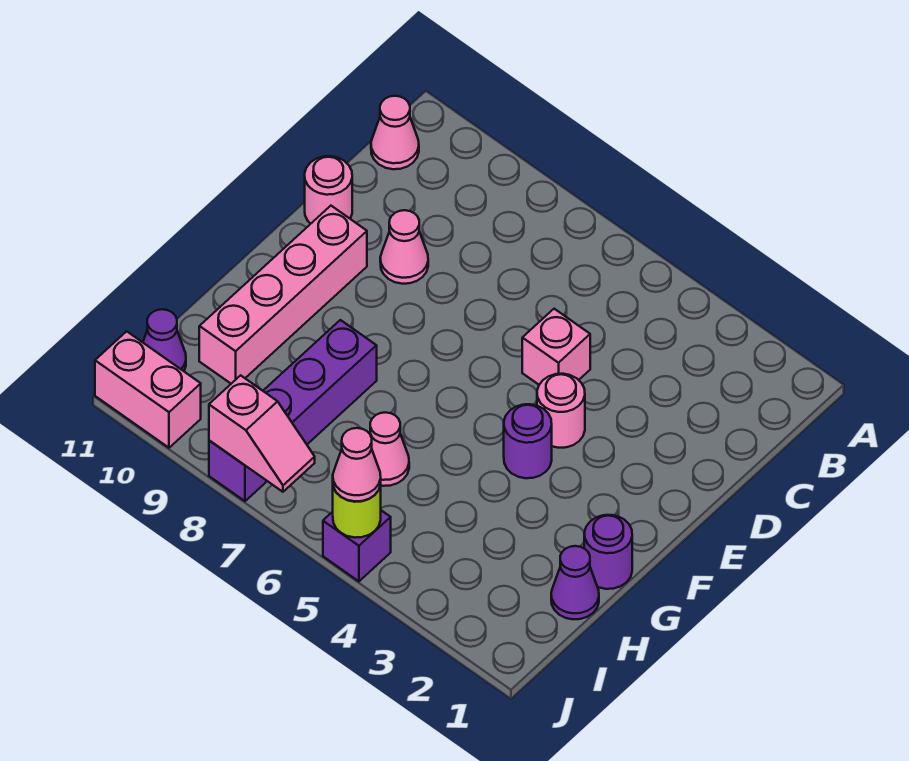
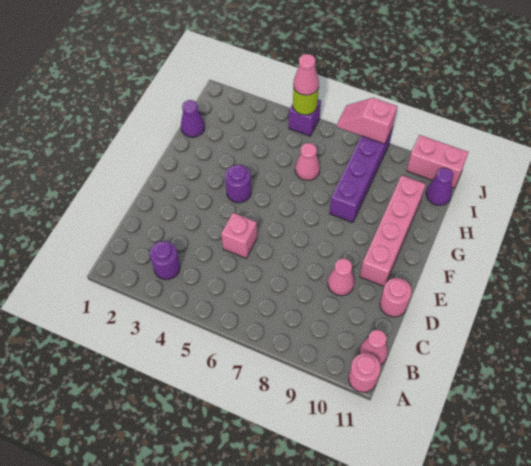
pink round brick E4 level 1 -> pink round brick A11 level 1
purple round brick G1 level 1 -> purple round brick B3 level 1

